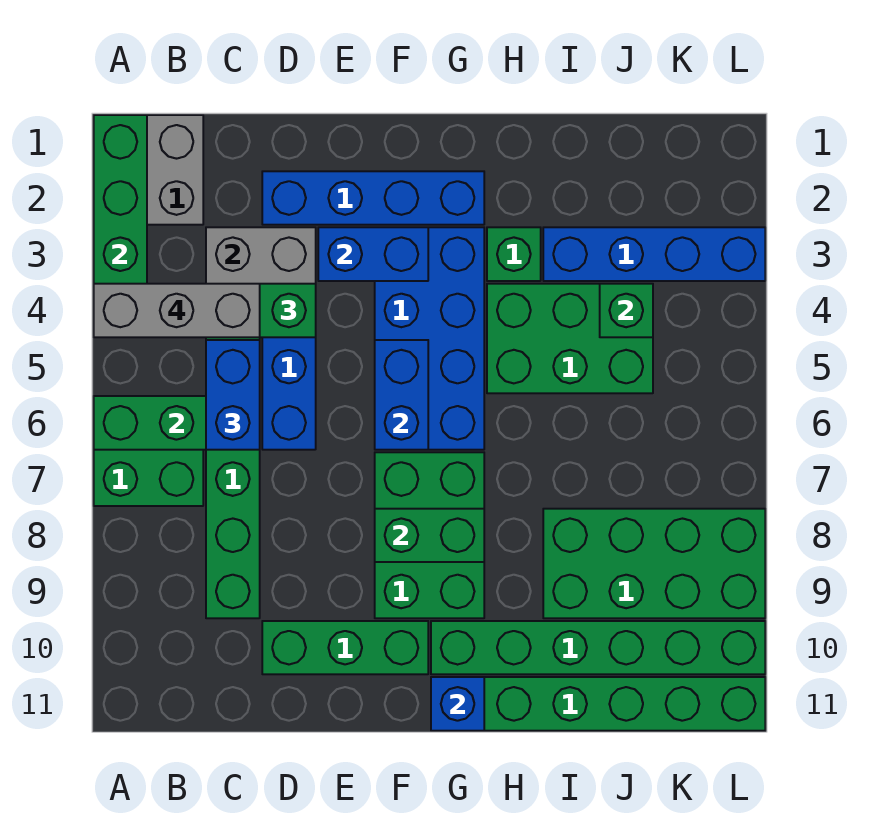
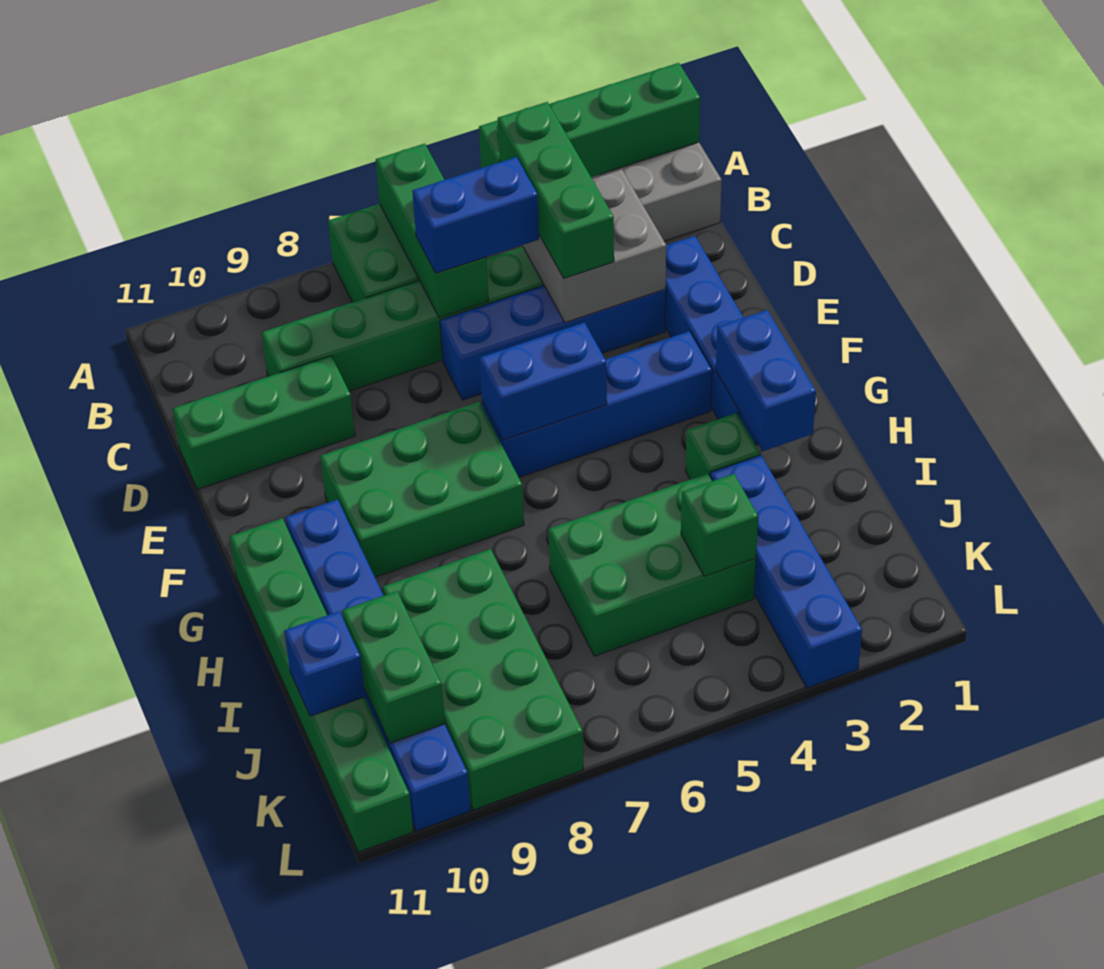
grey brick A4:C4 level 4 -> none
green brick D10:F10 level 1 -> green brick D9:D11 level 1
blue brick E3:F3 level 2 -> blue brick G2:H2 level 2
blue brick F3:G6 level 1 -> blue brick F3:F6 level 1
green brick F8:G8 level 2 -> green brick J10:K10 level 2
green brick G10:L10 level 1 -> blue brick G10:L10 level 1
blue brick G11 level 2 -> blue brick J11 level 2
green brick H4:J5 level 1 -> green brick I4:J6 level 1

